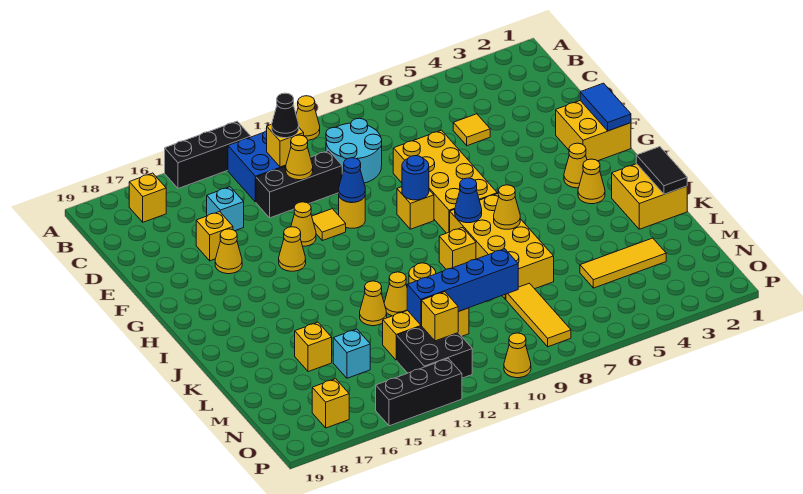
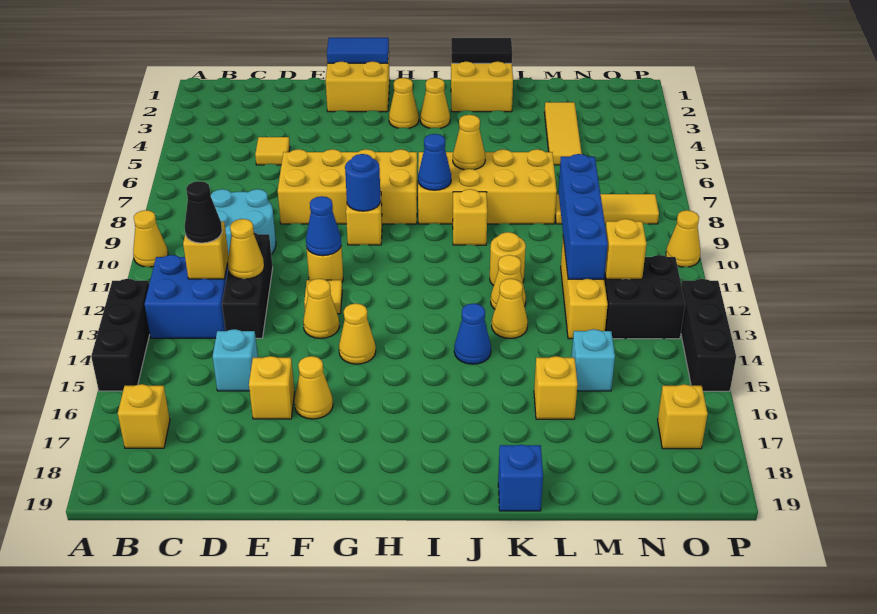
none -> blue cone J14 level 1
none -> blue brick K19 level 1

